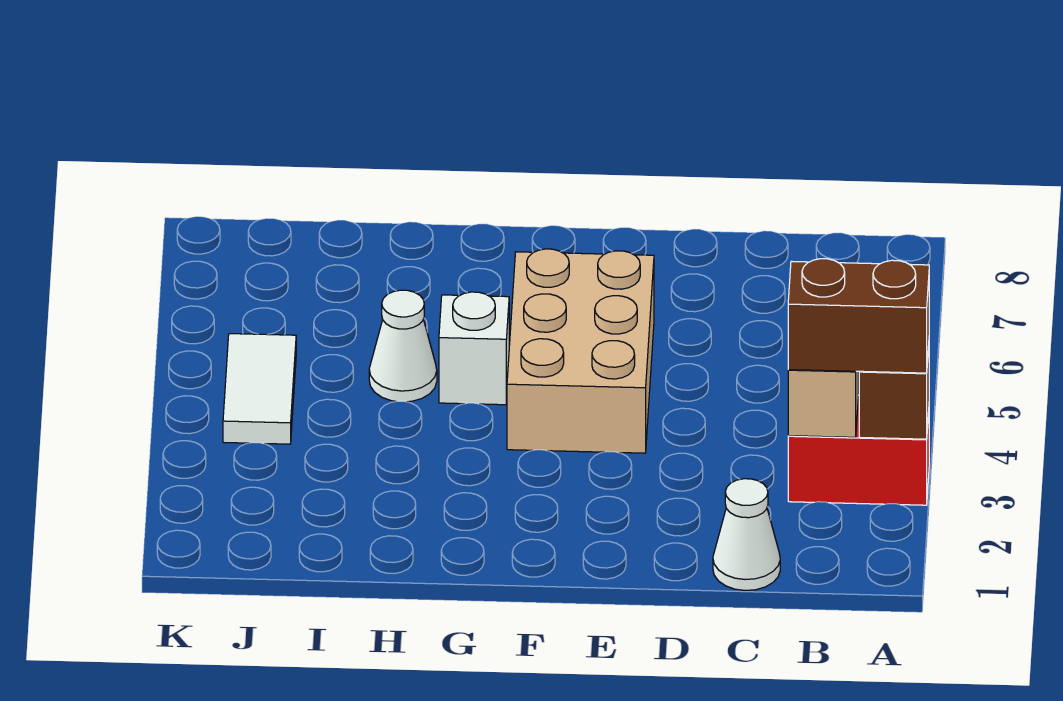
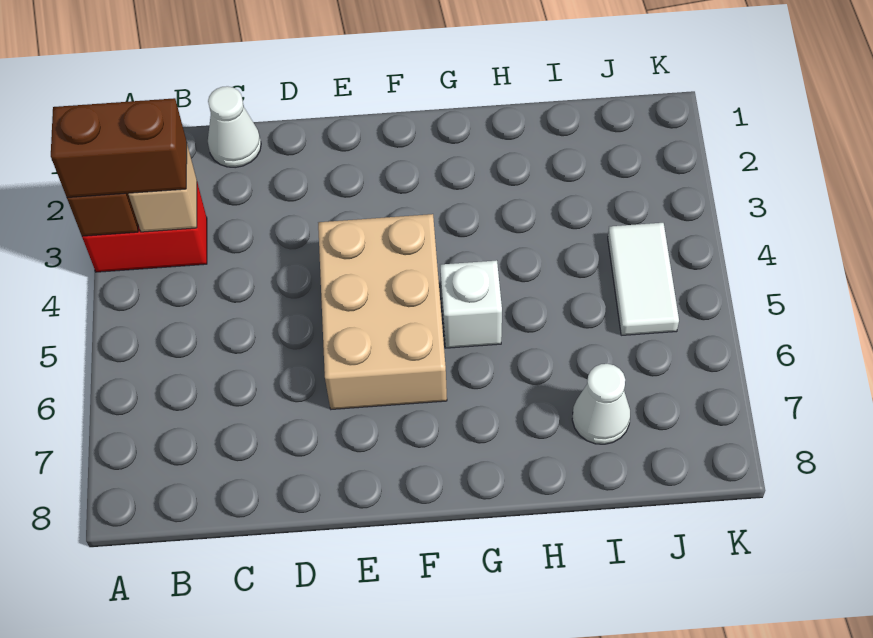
white cone H5 level 1 -> white cone I7 level 1

